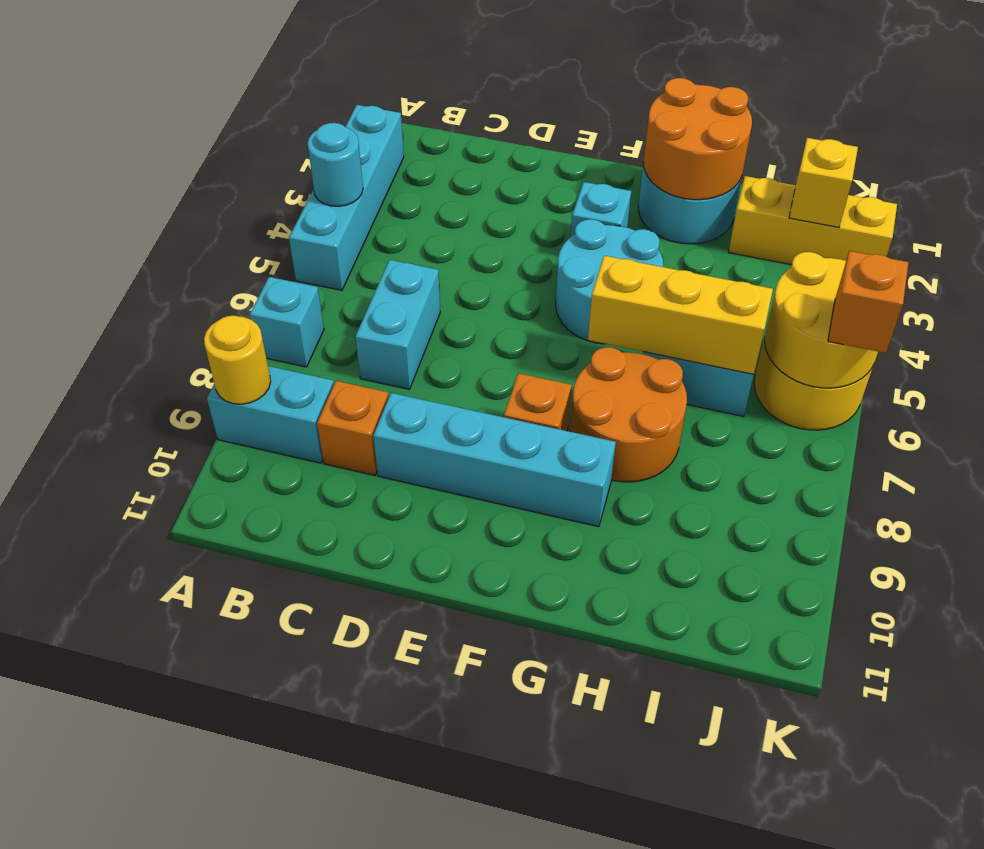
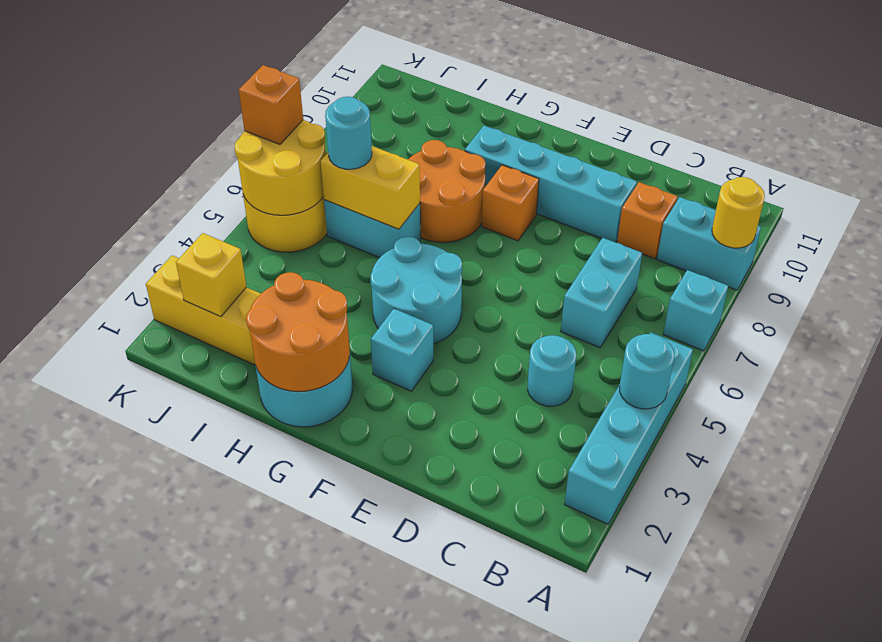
none -> cyan round brick C4 level 1
yellow brick G6:I6 level 2 -> yellow brick H6:I6 level 2
none -> cyan round brick I6 level 3

